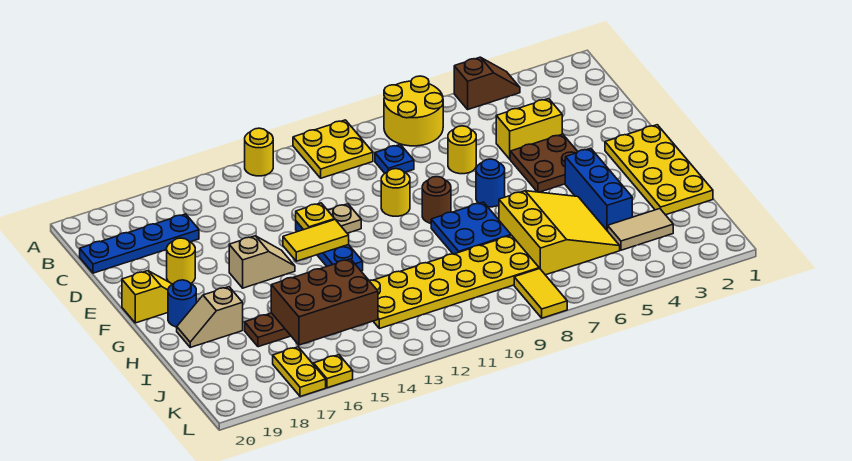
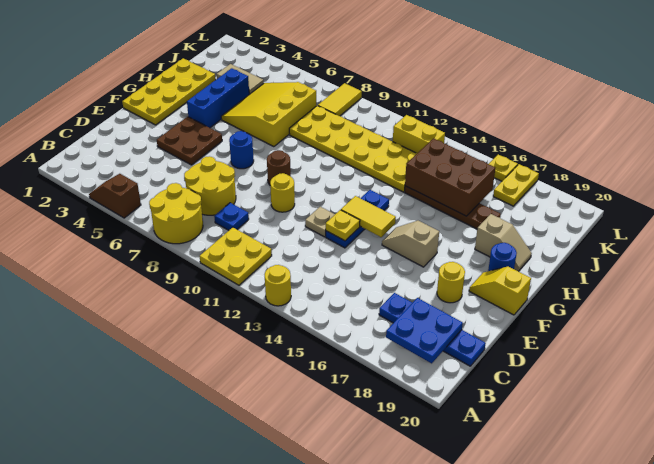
yellow brick D4:D5 level 1 -> yellow brick K12:K13 level 1
yellow round brick D7 level 1 -> yellow round brick C7:D8 level 1
blue plate G8:H9 level 1 -> blue plate B18:C19 level 2

